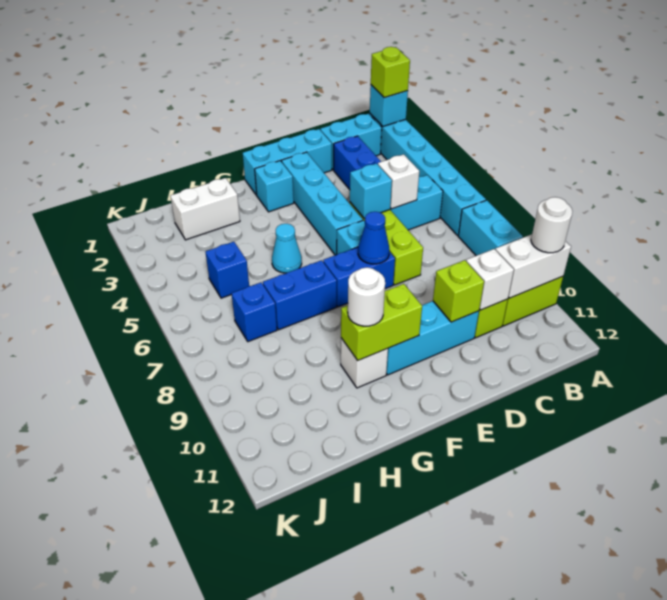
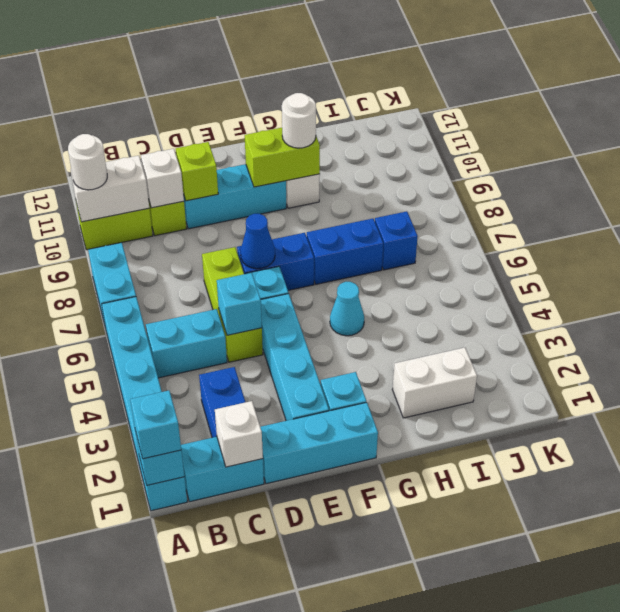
lime brick A1 level 3 -> cyan brick A1 level 3
white brick C5 level 2 -> white brick C1 level 2
blue brick I5 level 1 -> none

